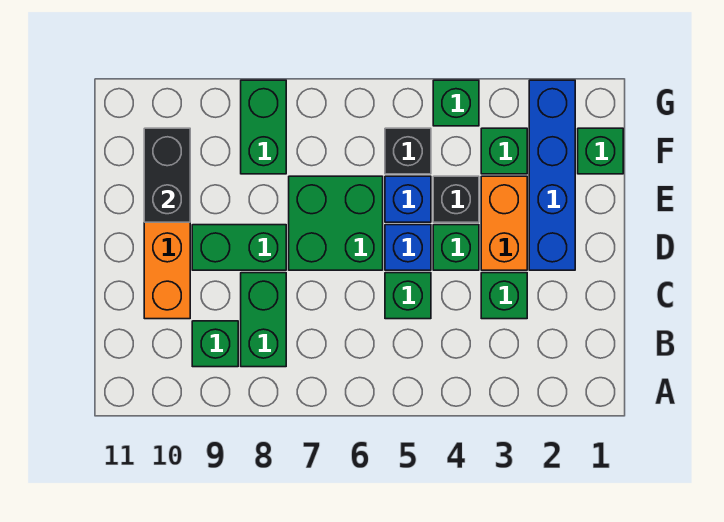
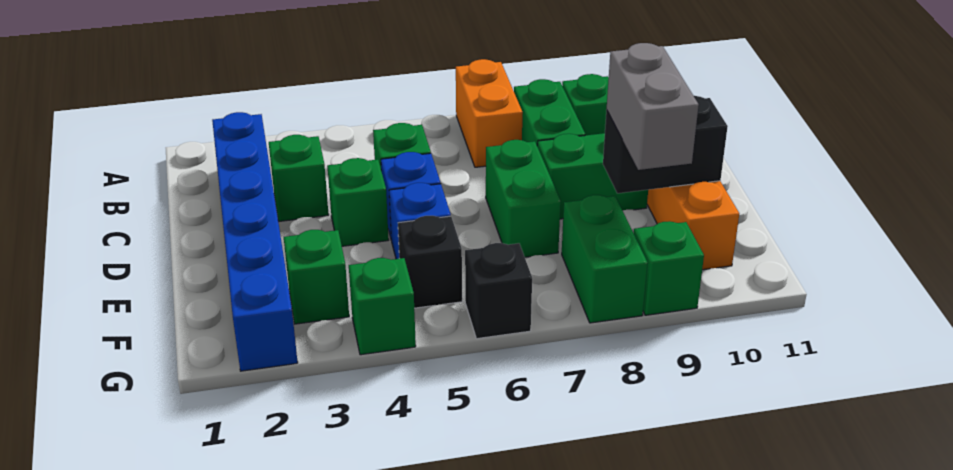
blue brick D2:G2 level 1 -> blue brick B2:G2 level 1
orange brick D3:E3 level 1 -> orange brick A7:B7 level 1
green brick D6:E7 level 1 -> green brick D7:E7 level 1
black brick E4 level 1 -> black brick G6 level 1
none -> grey brick E9:F9 level 3
black brick E10:F10 level 2 -> black brick E9:E10 level 2
green brick F1 level 1 -> green brick G9 level 1

